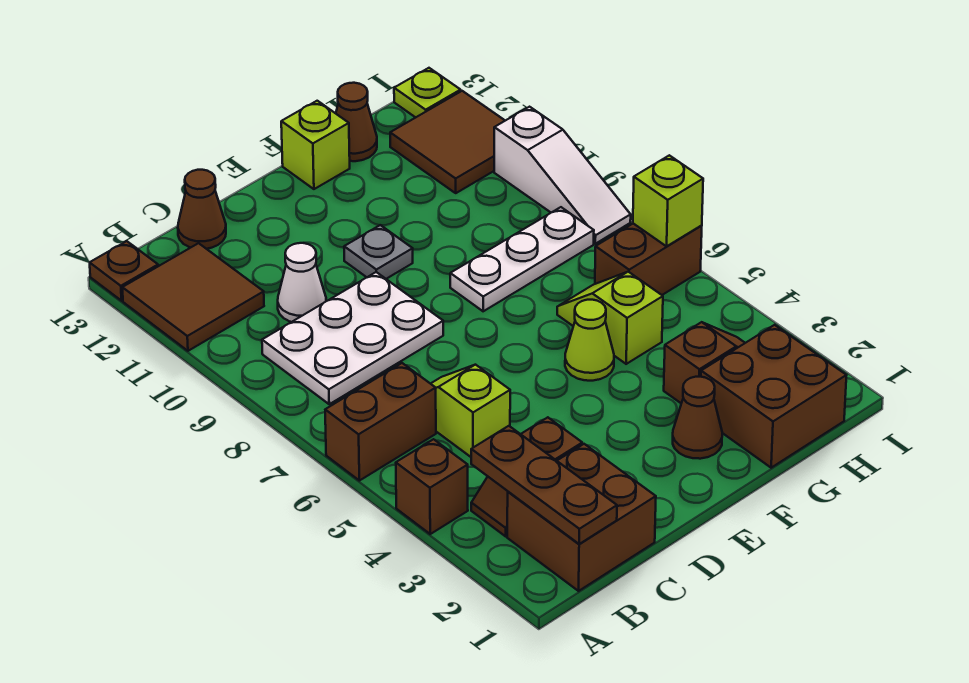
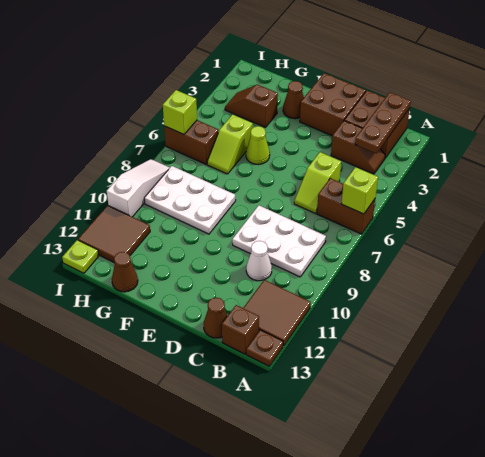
brown brick A4 level 1 -> brown brick B13 level 1
grey plate E10 level 1 -> none
white plate F8:H8 level 1 -> white plate F8:H9 level 1
lime brick F13 level 1 -> lime brick A6 level 2
brown brick G1:H2 level 1 -> brown brick D1:E2 level 1

